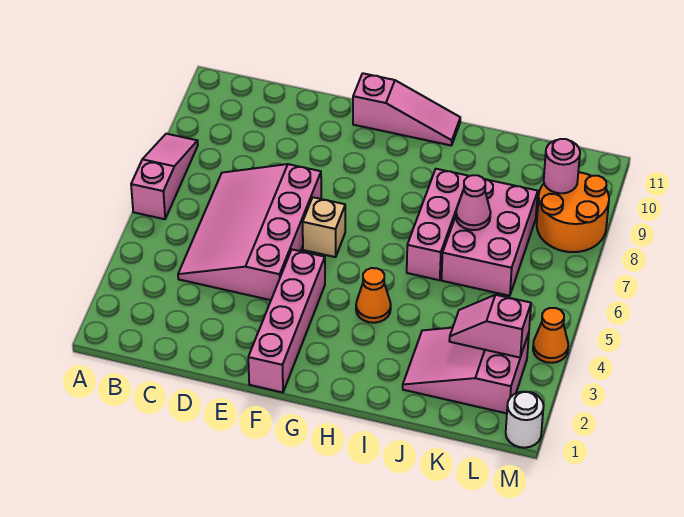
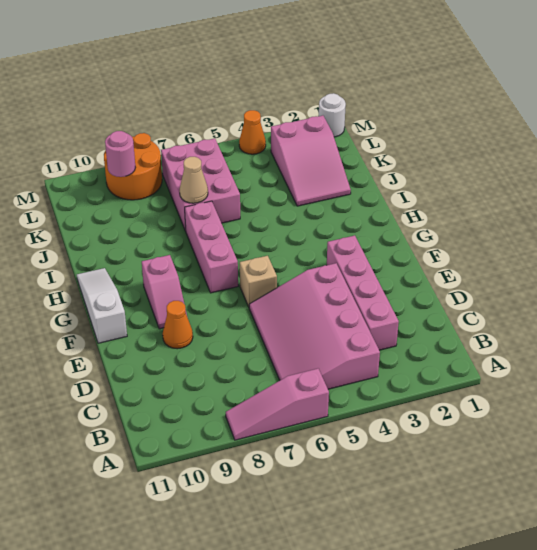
pink slope C4:E7 level 1 top E -> pink slope B4:E6 level 1 top 4
pink brick F1:F4 level 1 -> pink brick C3:F3 level 1
pink slope F11:H11 level 1 top F -> white slope F11:H11 level 1 top F
orange cone H4 level 1 -> orange cone E9 level 1
pink brick I6:I8 level 1 -> pink brick G7:I7 level 1
pink brick J6:K8 level 1 -> pink brick J6:L7 level 1
pink cone J7 level 2 -> tan cone J7 level 2
pink slope K3:L3 level 2 top L -> pink slope F9:G9 level 1 top G

